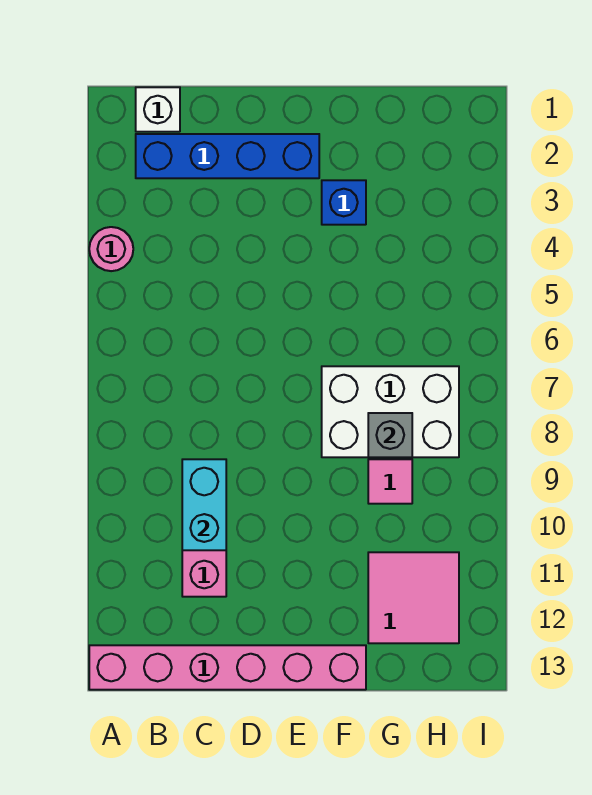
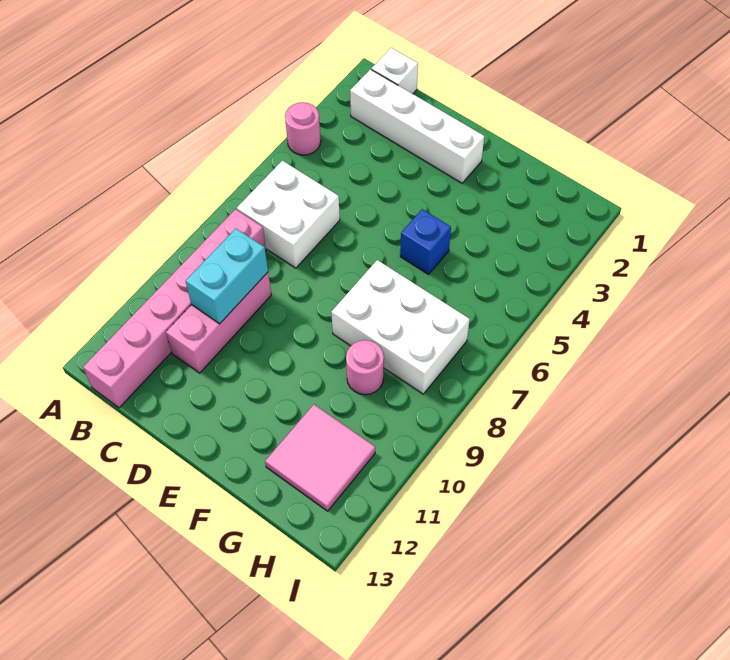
pink brick A13:F13 level 1 -> pink brick B8:B13 level 1
blue brick B2:E2 level 1 -> white brick B2:E2 level 1
none -> white brick B6:C7 level 1
blue brick F3 level 1 -> blue brick F5 level 1
grey brick G8 level 2 -> none
pink tile G9 level 1 -> pink round brick G9 level 1

